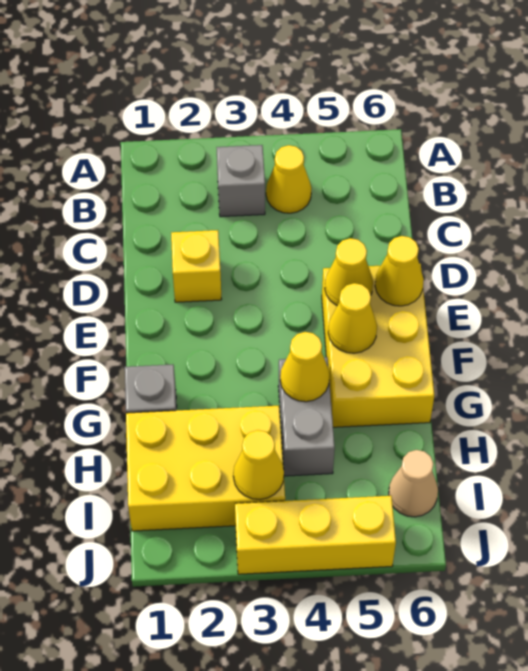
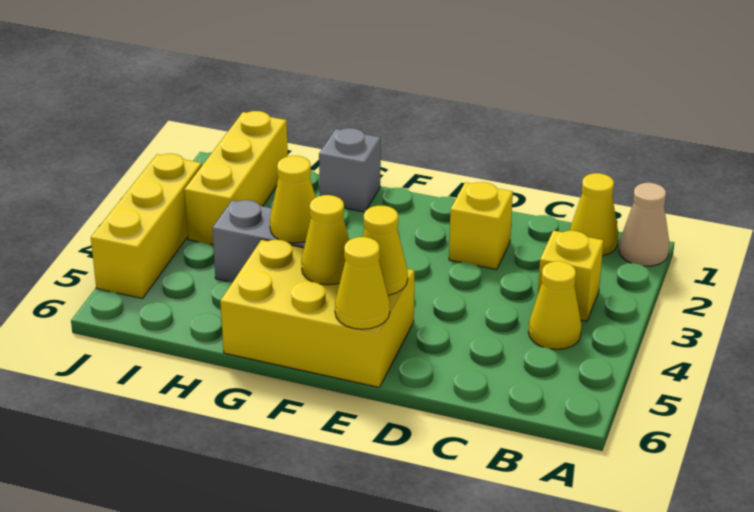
grey brick B3 level 1 -> yellow brick B3 level 1
yellow brick H1:I3 level 1 -> yellow brick I1:I3 level 1
yellow cone I3 level 2 -> yellow cone B1 level 1
tan cone I6 level 1 -> tan cone A1 level 1

